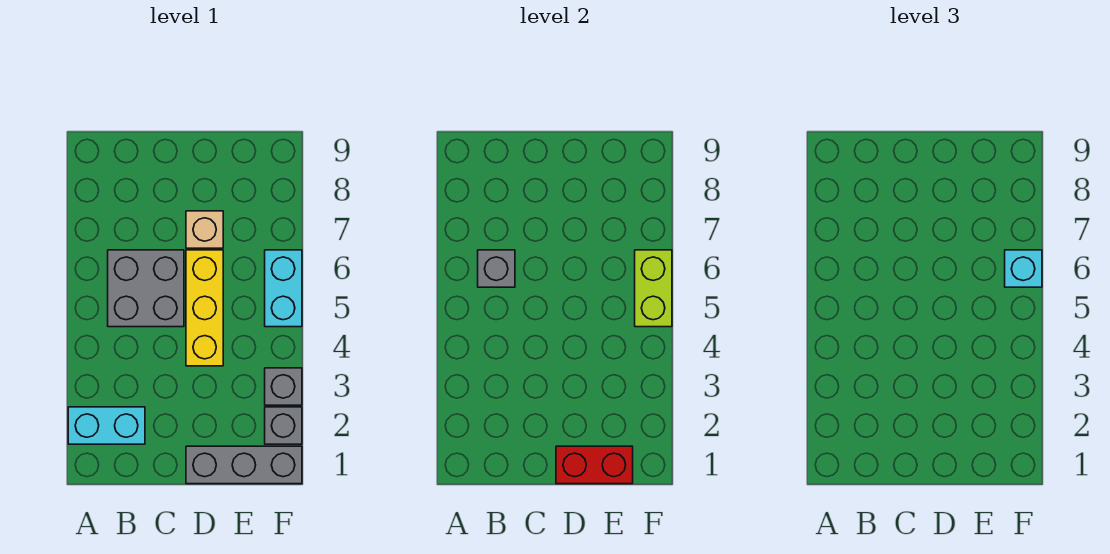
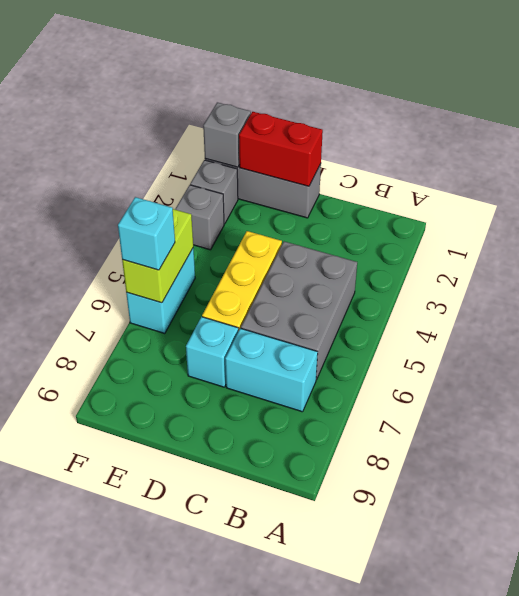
cyan brick A2:B2 level 1 -> cyan brick B7:C7 level 1
grey brick B5:C6 level 1 -> grey brick B4:C6 level 1
grey brick B6 level 2 -> grey brick F1 level 2
tan brick D7 level 1 -> cyan brick D7 level 1

